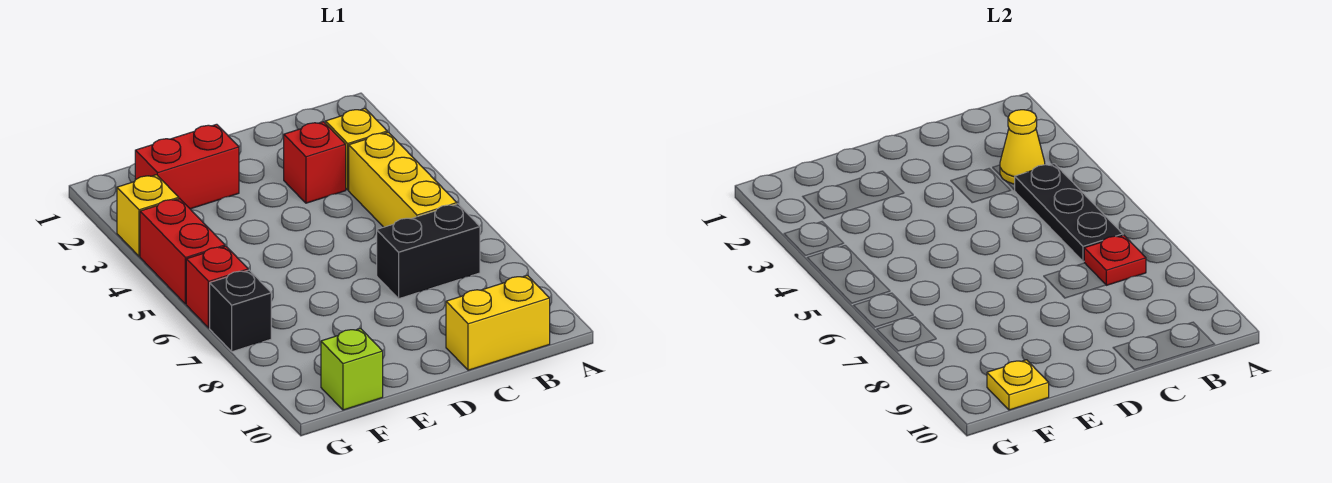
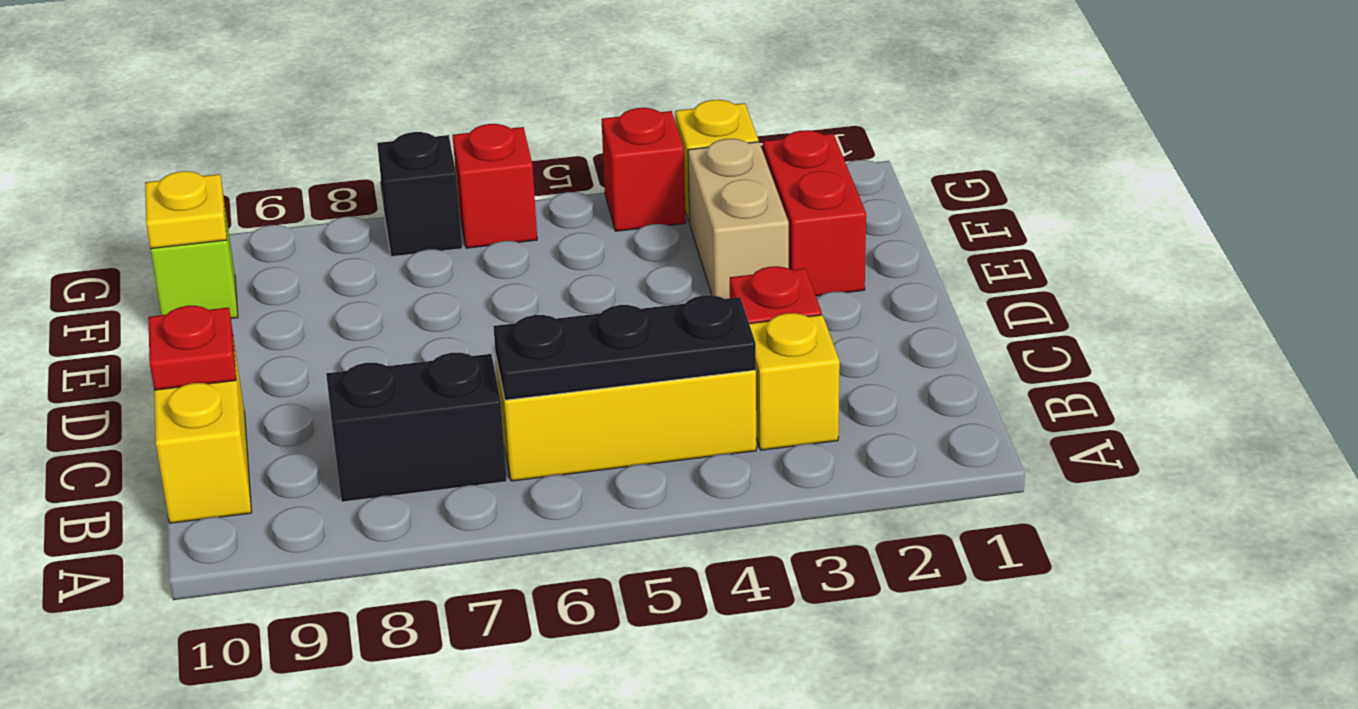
yellow cone B3 level 2 -> none
black brick B7:C7 level 1 -> black brick B7:B8 level 1
red plate B7 level 2 -> red plate C10 level 2
none -> tan brick E3:F3 level 1
red brick G4:G5 level 1 -> red brick G4 level 1

